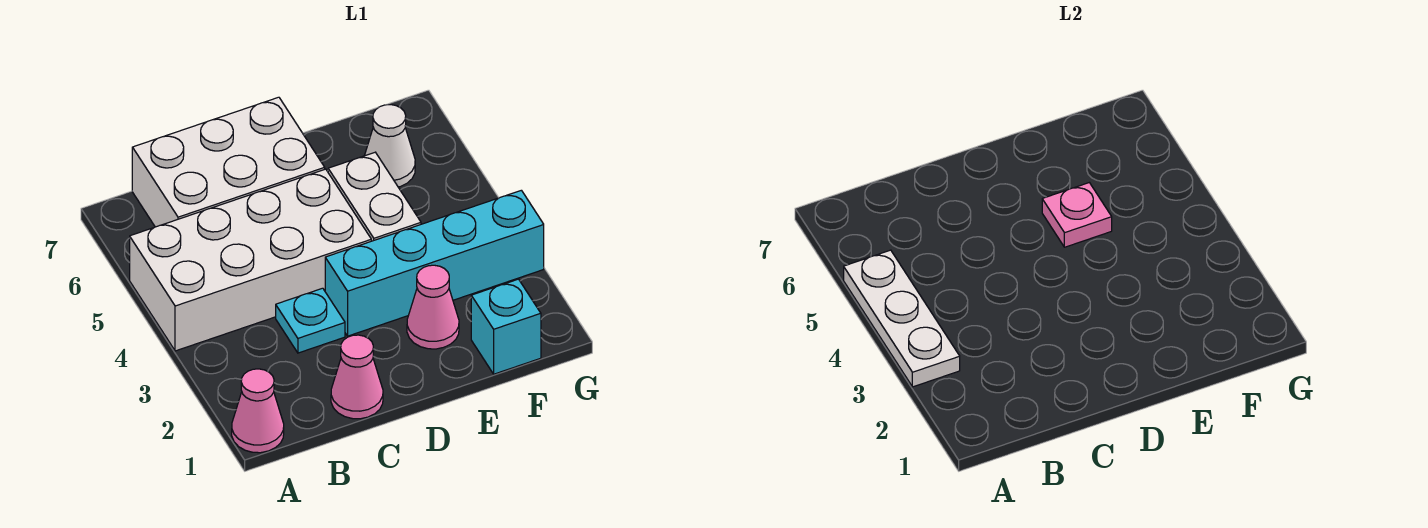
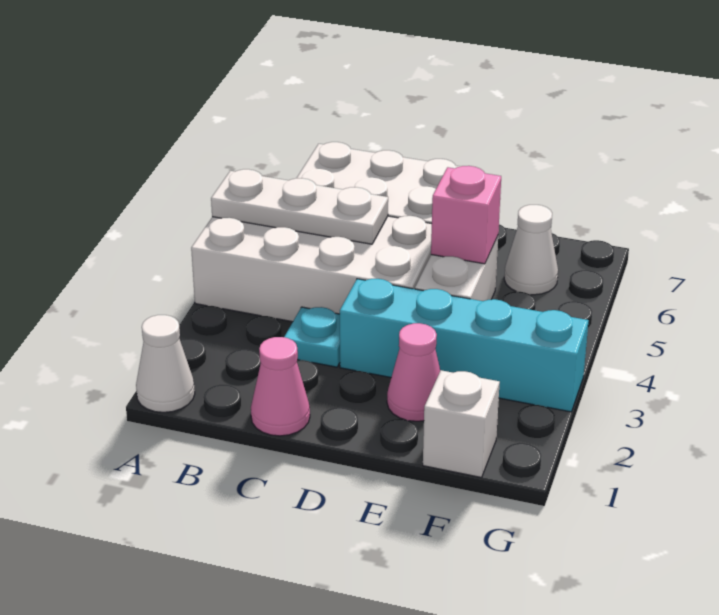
pink cone A1 level 1 -> white cone A1 level 1
white plate A3:A5 level 2 -> white plate A5:C5 level 2
pink plate E5 level 2 -> pink brick E5 level 2
cyan brick F1 level 1 -> white brick F1 level 1

